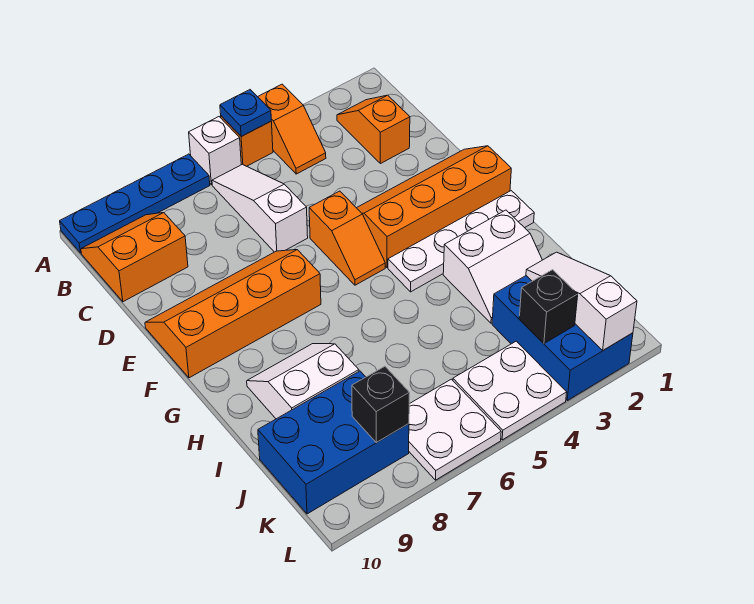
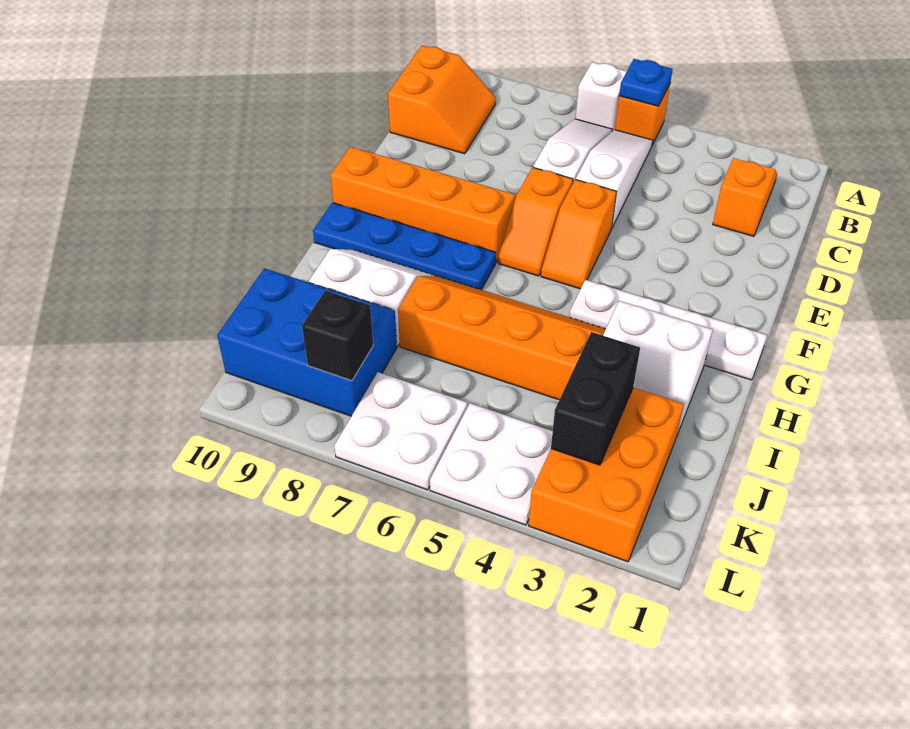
orange slope A4:B4 level 1 top A -> orange slope E6:F6 level 1 top E
blue plate A7:A10 level 1 -> blue plate G7:G10 level 1
orange slope B9:C10 level 1 top C -> orange slope B9:C10 level 1 top 10
orange slope E1:F4 level 1 top F -> orange slope H4:I7 level 1 top I
blue brick J2:L3 level 1 -> orange brick J2:L3 level 1
white slope J2:L2 level 2 top L -> white slope B5:D5 level 1 top D
black brick K3 level 2 -> black brick J3:K3 level 2

